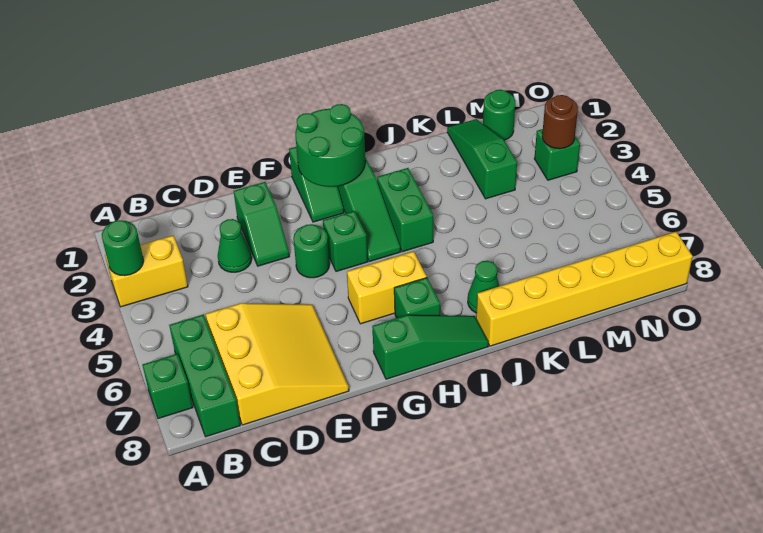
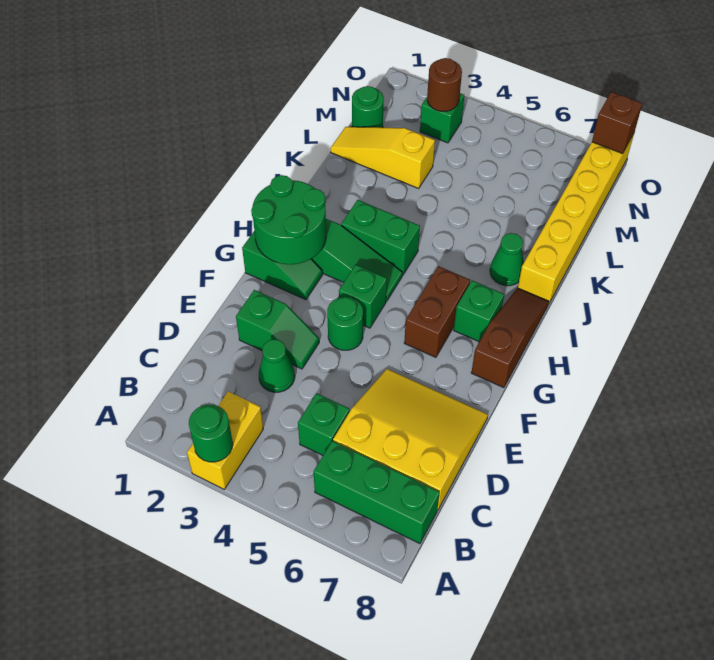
green brick A7 level 1 -> green brick C5 level 1
yellow brick G6:H6 level 1 -> brown brick G6:H6 level 1
green slope G8:I8 level 1 top G -> brown slope G8:I8 level 1 top G
green slope L1:L3 level 1 top 3 -> yellow slope L1:L3 level 1 top 3
none -> brown brick O8 level 2

